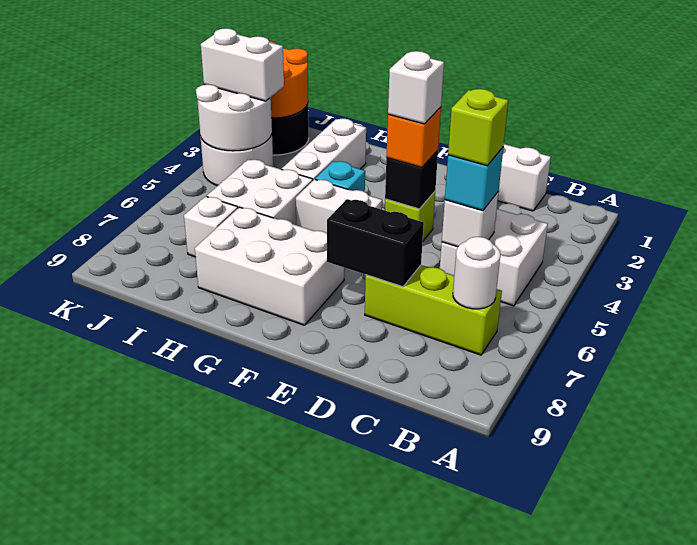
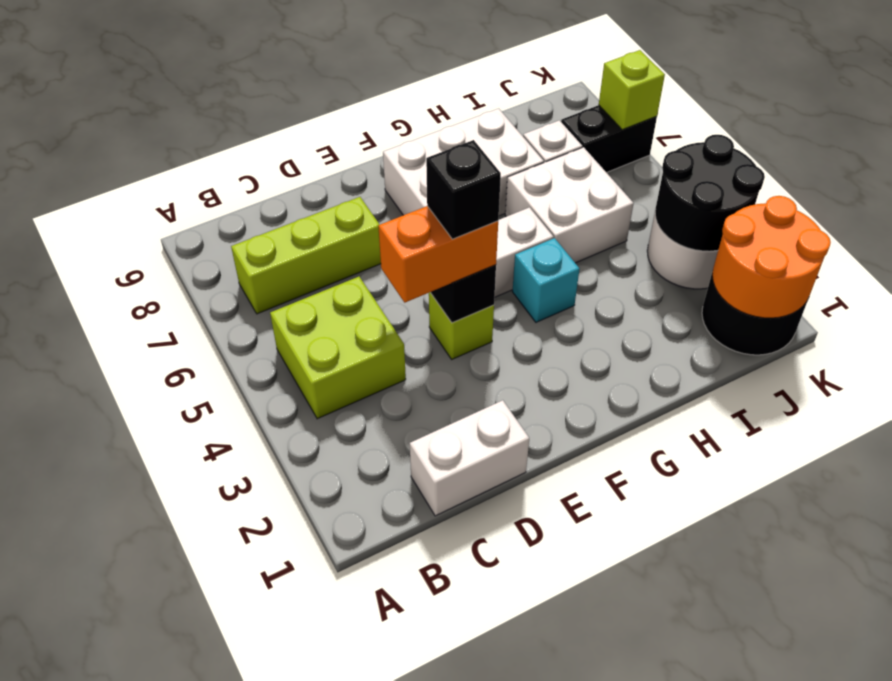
white brick B4:C5 level 1 -> lime brick B4:C5 level 1
white round brick B7 level 2 -> none
white brick C5 level 2 -> none
cyan brick C5 level 3 -> none
lime brick C5 level 4 -> lime brick K7 level 2
black brick D7:E7 level 2 -> black brick J7:K7 level 1
orange brick E4 level 3 -> orange brick D4:E4 level 3
white brick E4 level 4 -> black brick E4 level 4
white brick H2:H4 level 1 -> none
white round brick J3:K4 level 2 -> black round brick J3:K4 level 2
white brick J3:K3 level 3 -> none

